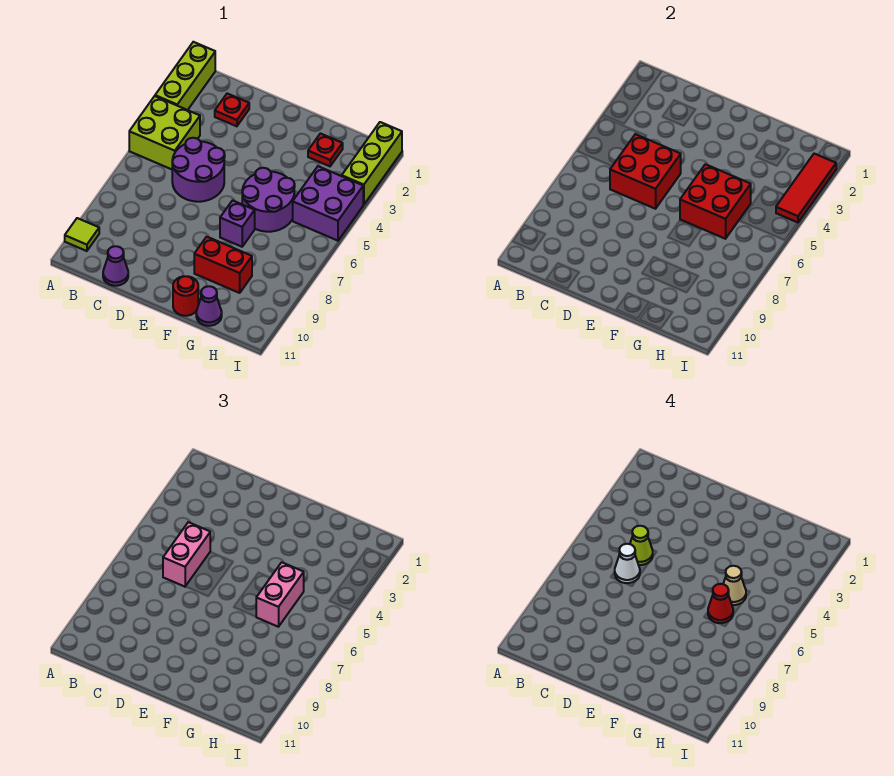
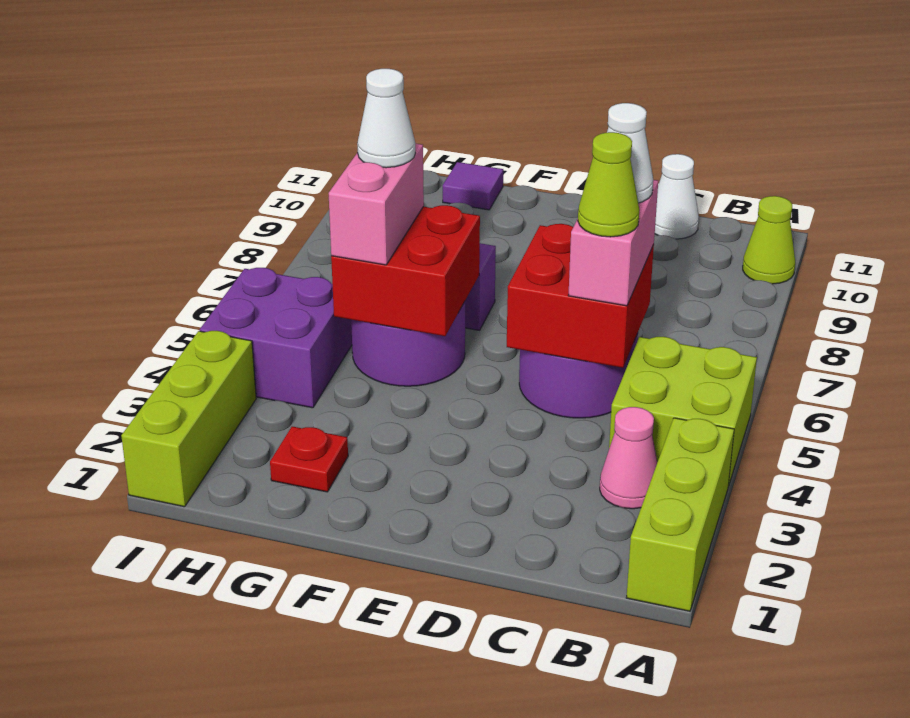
lime tile A10 level 1 -> lime cone A10 level 1
none -> pink cone B3 level 1
red plate C2 level 1 -> none
purple cone C11 level 1 -> white cone C11 level 1
red brick F9:G9 level 1 -> none
red round brick F11 level 1 -> none
tan cone G5 level 4 -> none
red cone G6 level 4 -> white cone G6 level 4
purple cone G11 level 1 -> purple tile G11 level 1
red tile I2:I4 level 2 -> none

